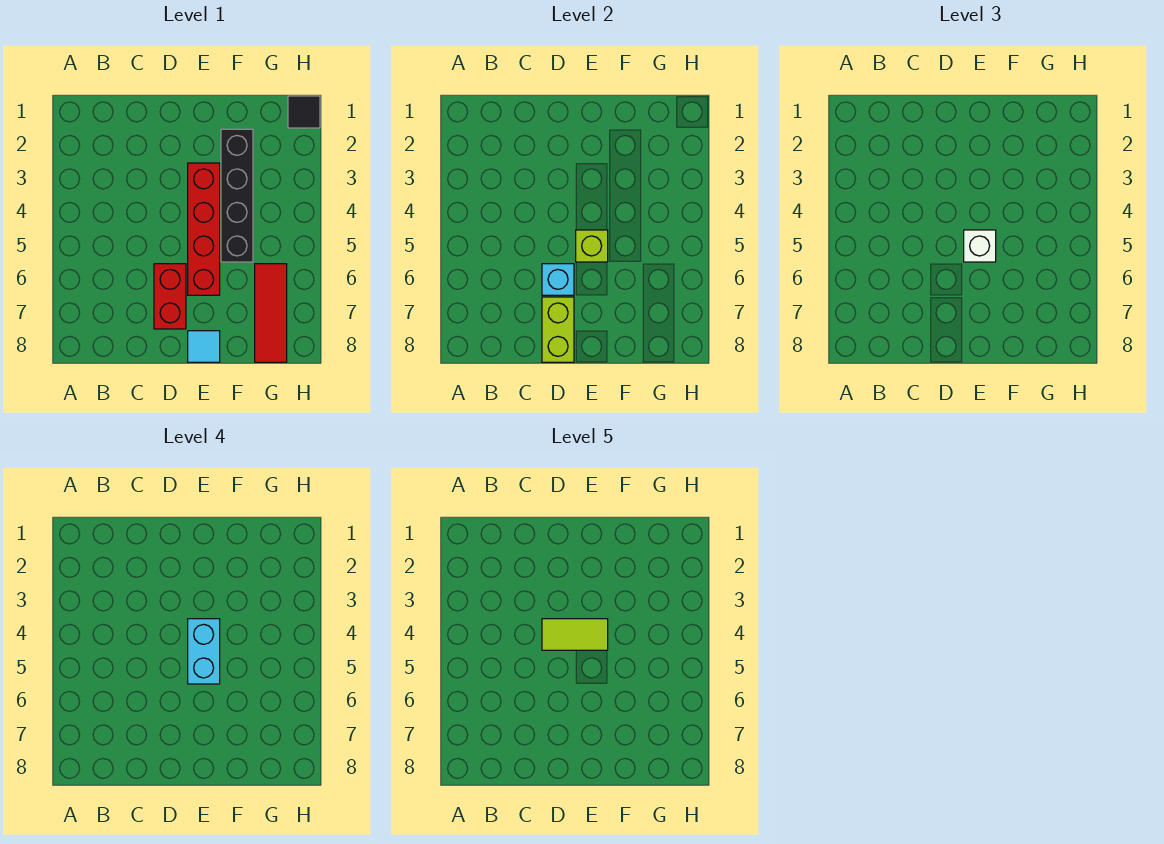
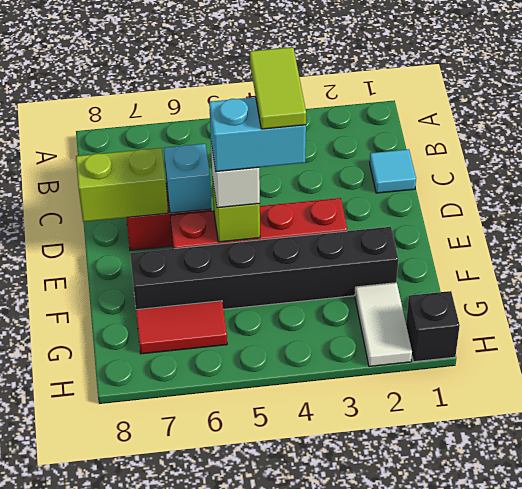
cyan tile E8 level 1 -> cyan tile C1 level 1
black brick F2:F5 level 1 -> black brick F2:F7 level 1
none -> white tile G2:H2 level 1
red tile G6:G8 level 1 -> red tile G6:G7 level 1
black tile H1 level 1 -> black brick H1 level 1

